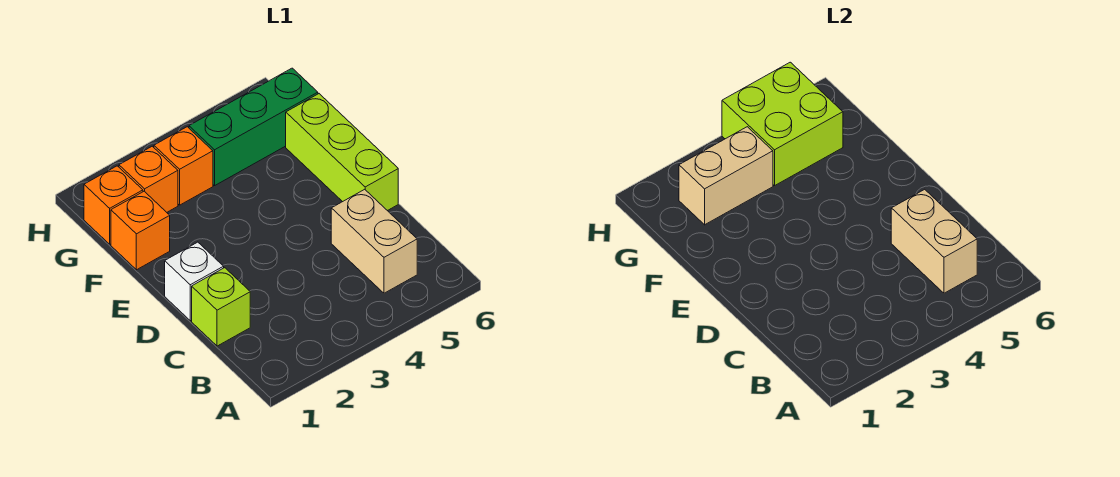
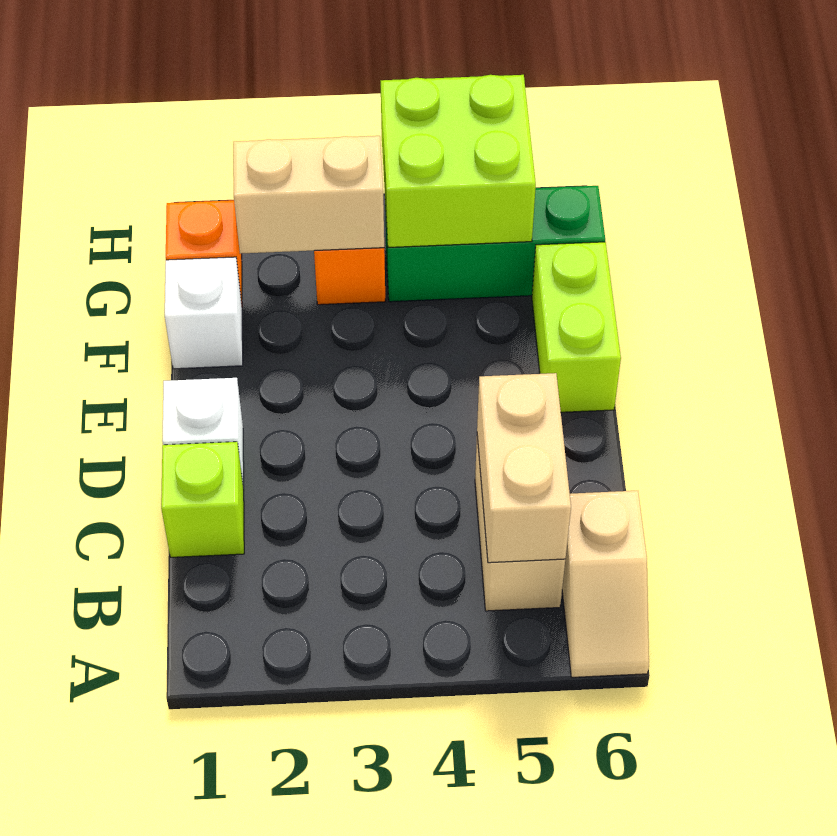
none -> tan slope A6:B6 level 1 top B
lime brick D6:F6 level 1 -> lime brick E6:F6 level 1
orange brick F1 level 1 -> white brick F1 level 1
orange brick G2 level 1 -> none

